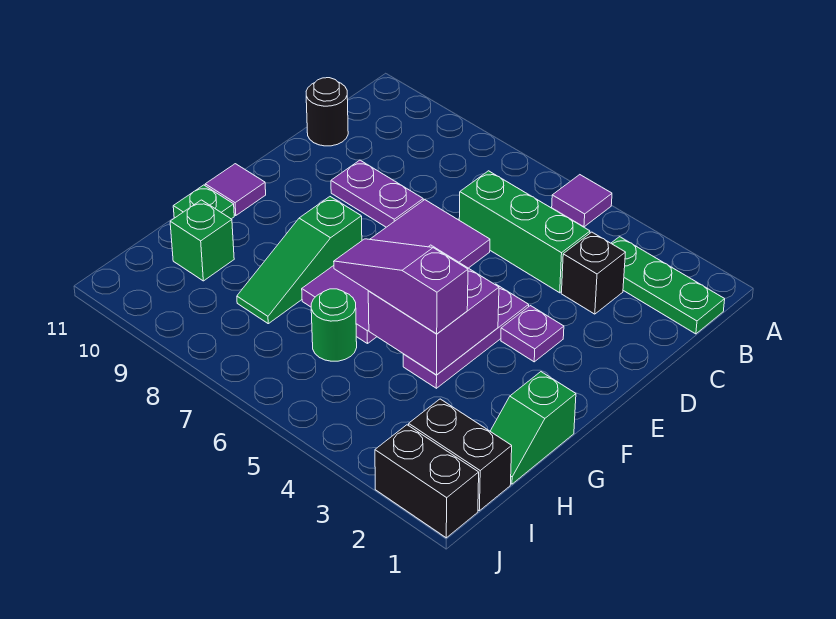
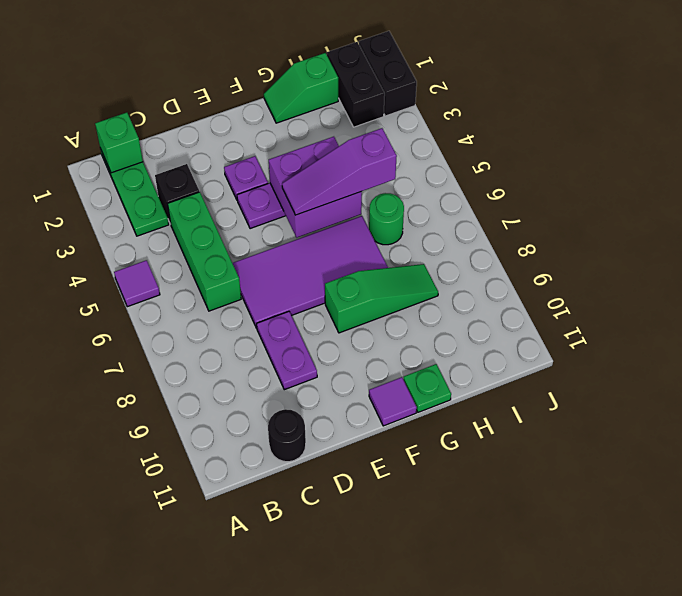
green slope G1:H1 level 1 top G -> green slope G1:H1 level 1 top H
purple slope G4:G6 level 3 top 4 -> purple slope F5:H5 level 3 top H
green brick H10 level 1 -> green brick B1 level 2

